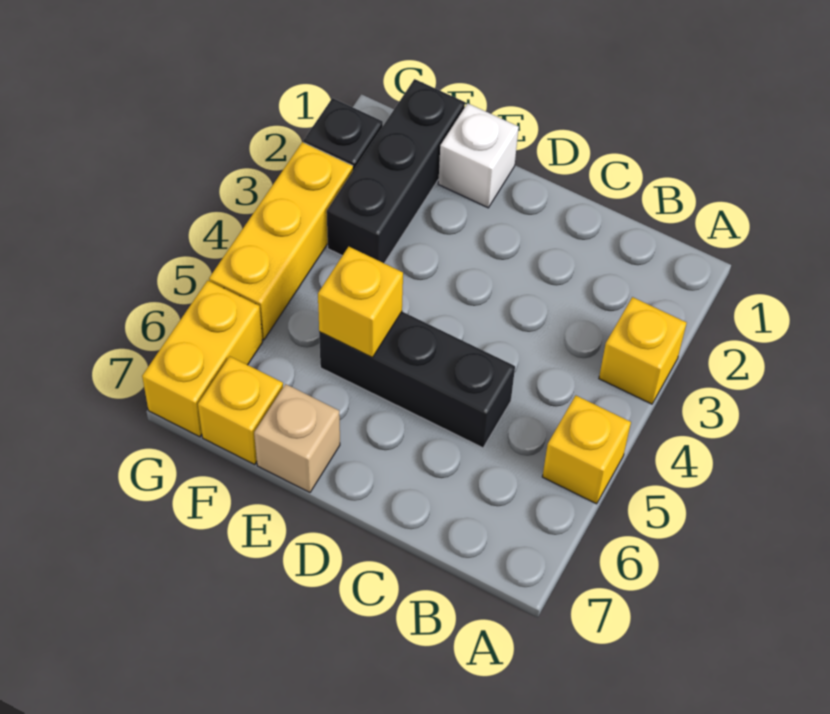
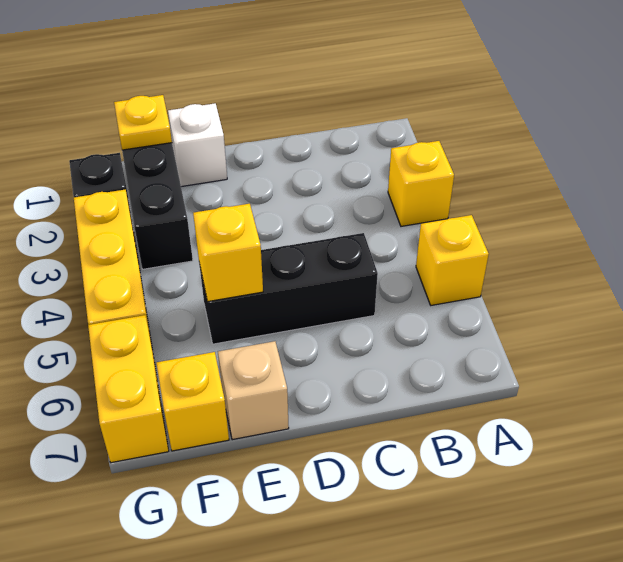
none -> yellow plate F1 level 2

